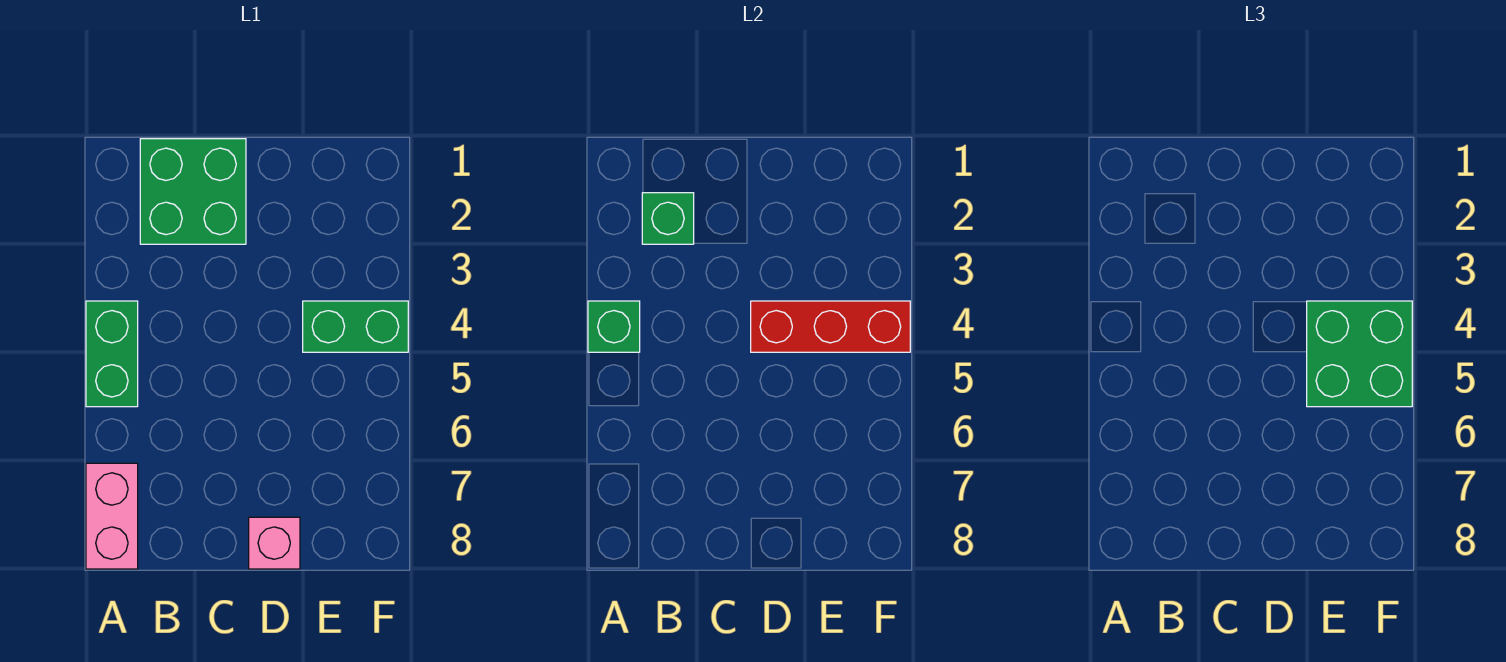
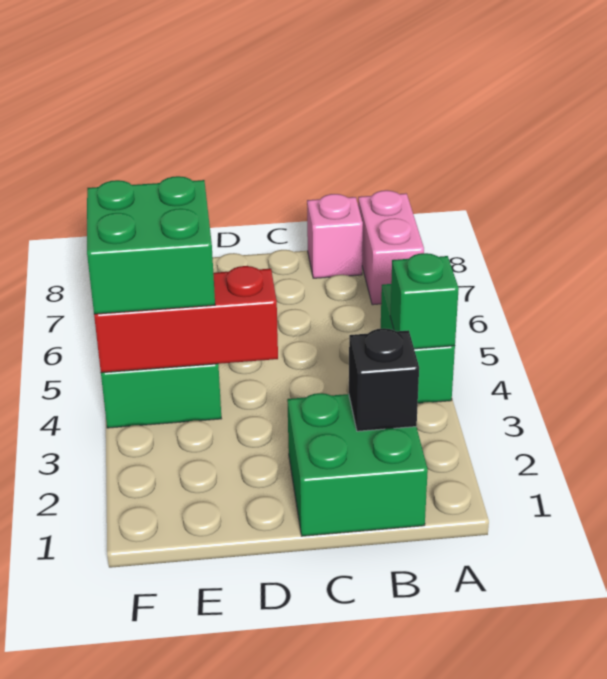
green brick B2 level 2 -> black brick B2 level 2
pink brick D8 level 1 -> pink brick B8 level 1

